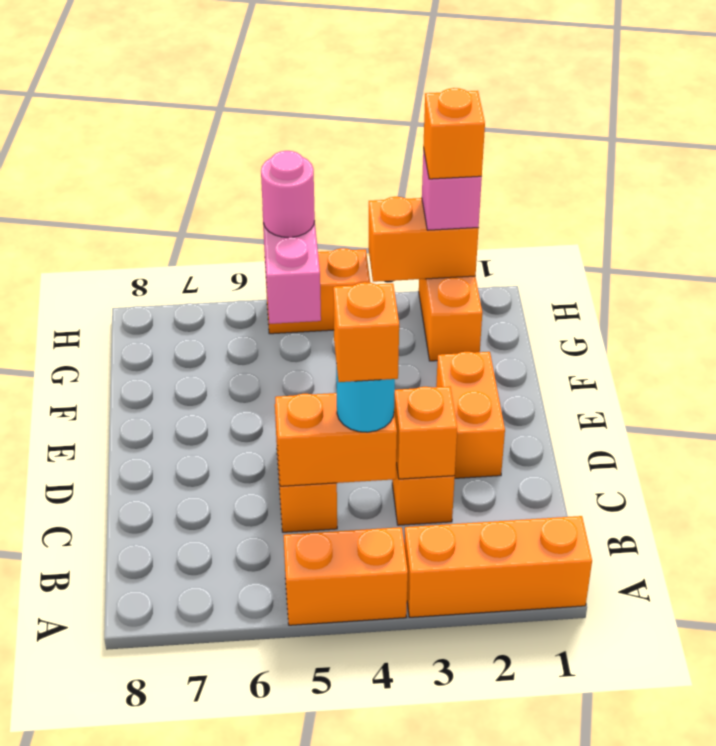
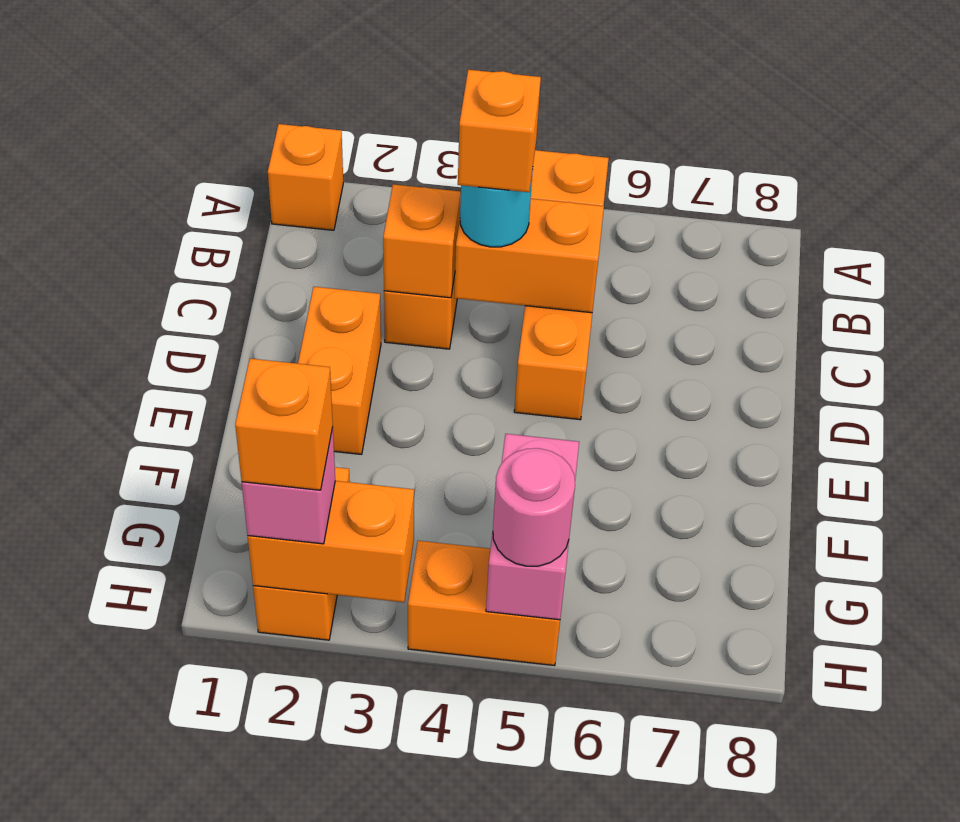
orange brick A1:A3 level 1 -> orange brick A1 level 1

